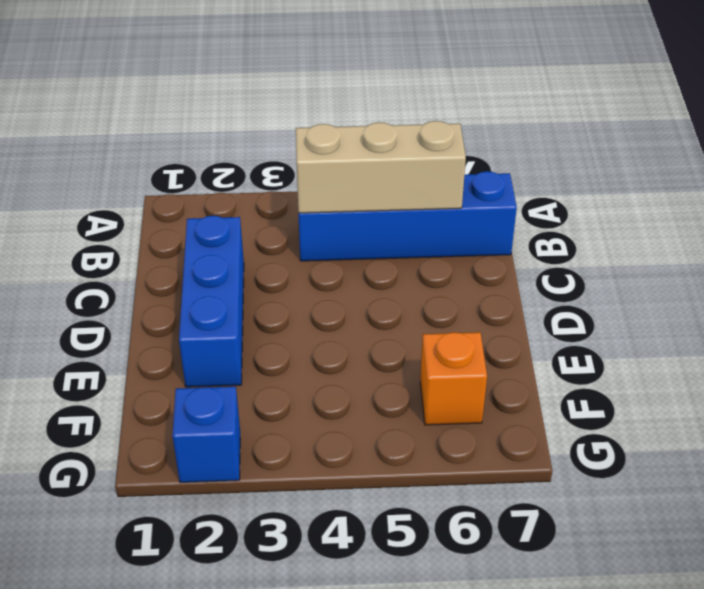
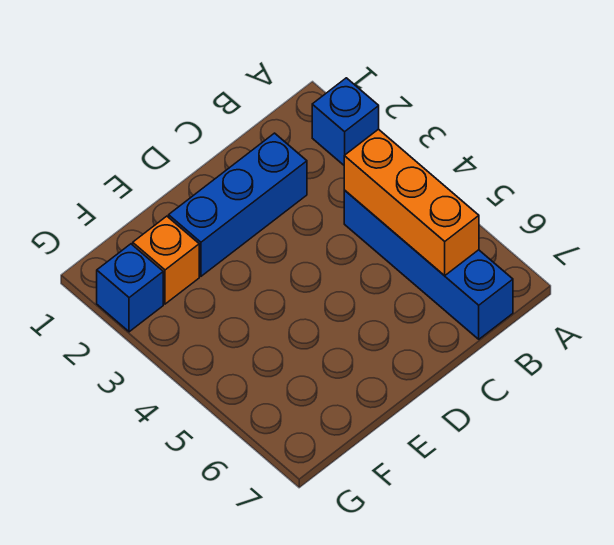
none -> blue brick A2 level 1
tan brick B4:B6 level 2 -> orange brick B4:B6 level 2
orange brick F6 level 1 -> orange brick F2 level 1

